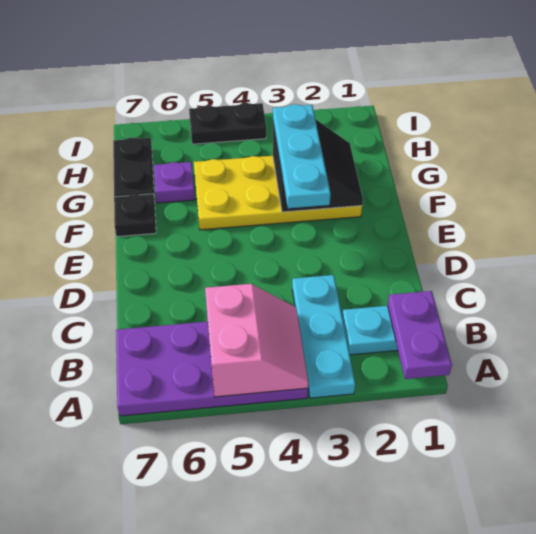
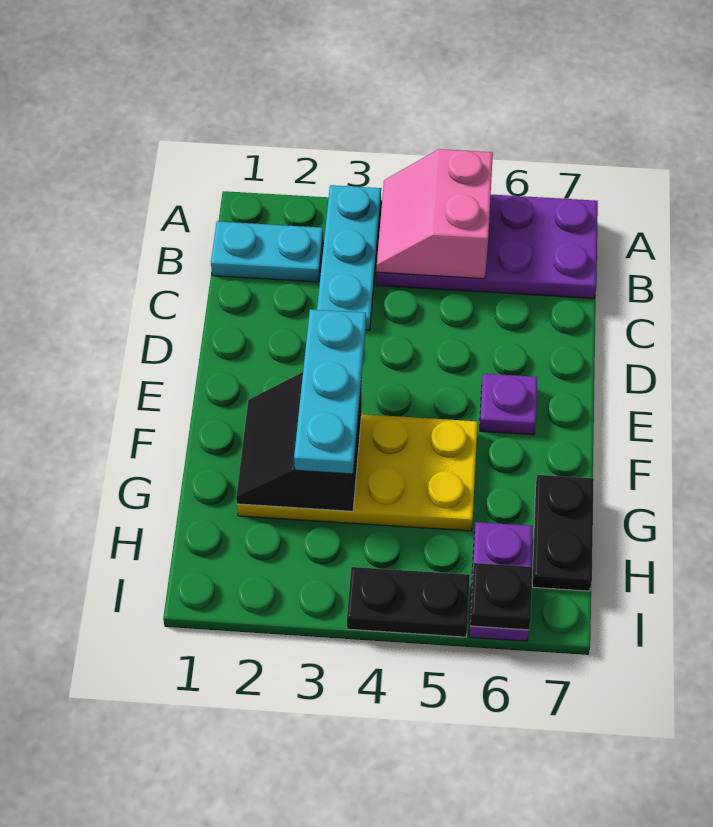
purple plate A1:B1 level 2 -> purple plate H6:I6 level 1
black plate F7 level 1 -> black plate I6 level 2
purple plate G6 level 1 -> purple plate E6 level 1

